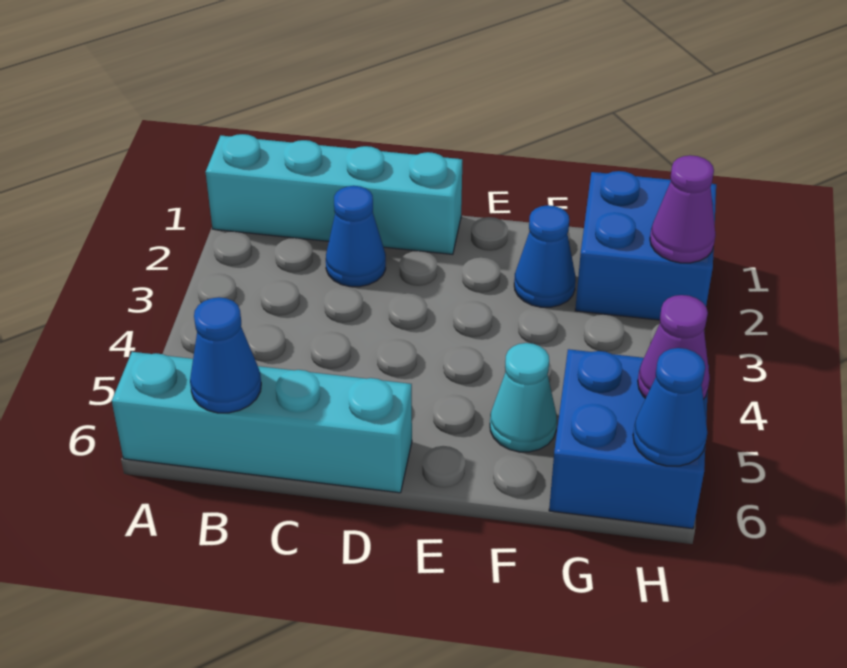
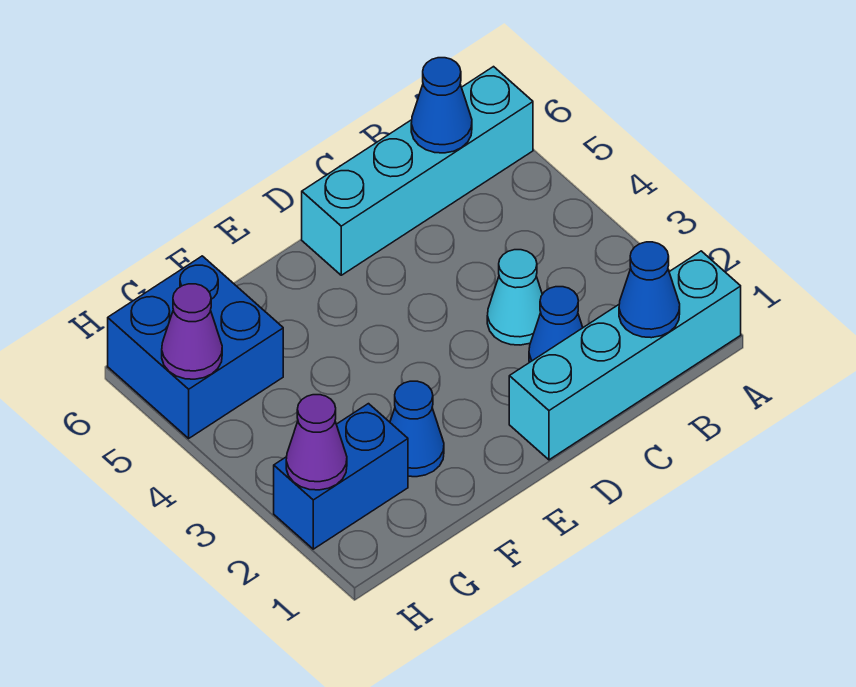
cyan cone F5 level 1 -> cyan cone C3 level 1
blue brick G1:H2 level 1 -> blue brick G2:H2 level 1
blue cone H6 level 2 -> blue cone B1 level 2

